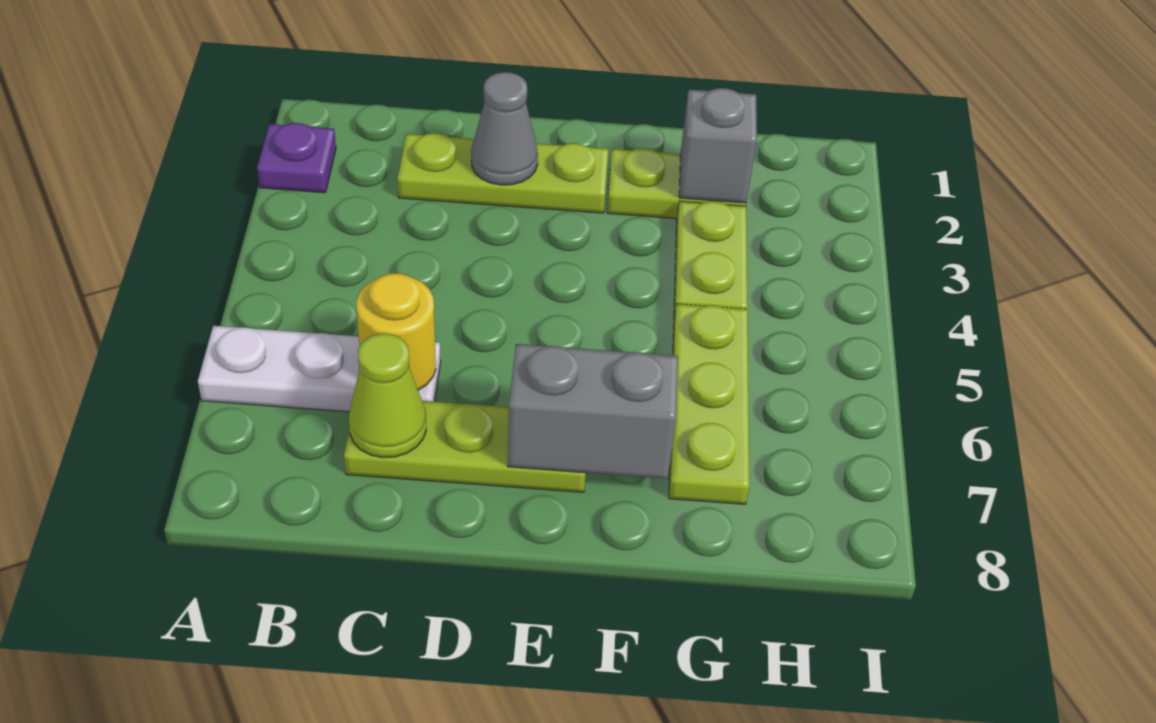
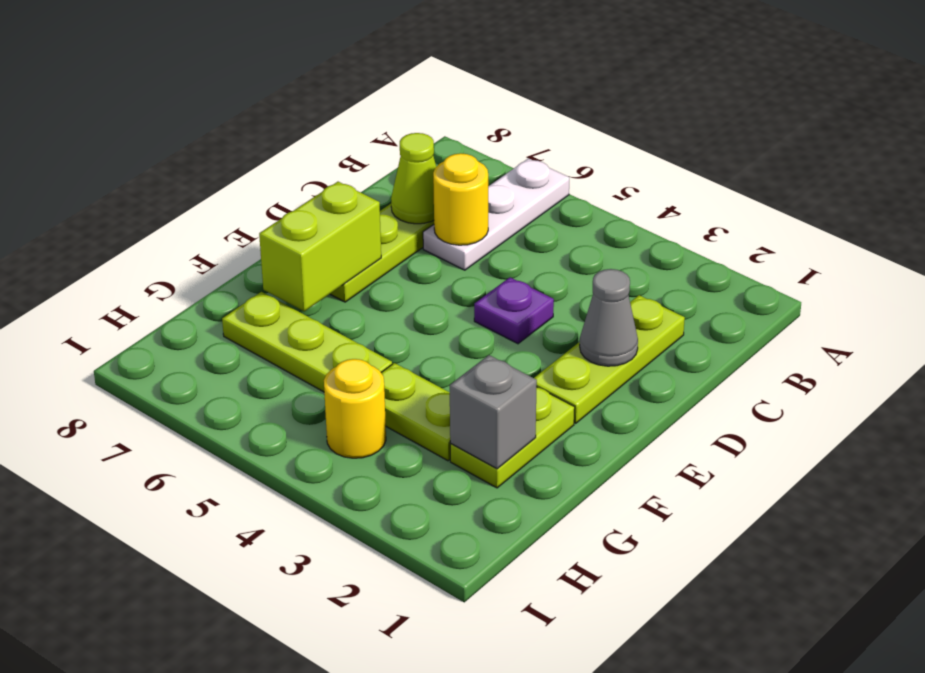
purple plate A2 level 1 -> purple plate D4 level 1
grey brick E7:F7 level 2 -> lime brick E7:F7 level 2
none -> yellow round brick H4 level 1

